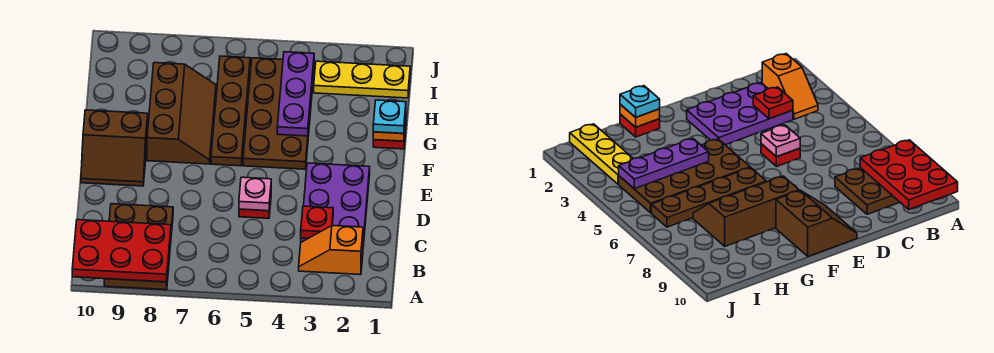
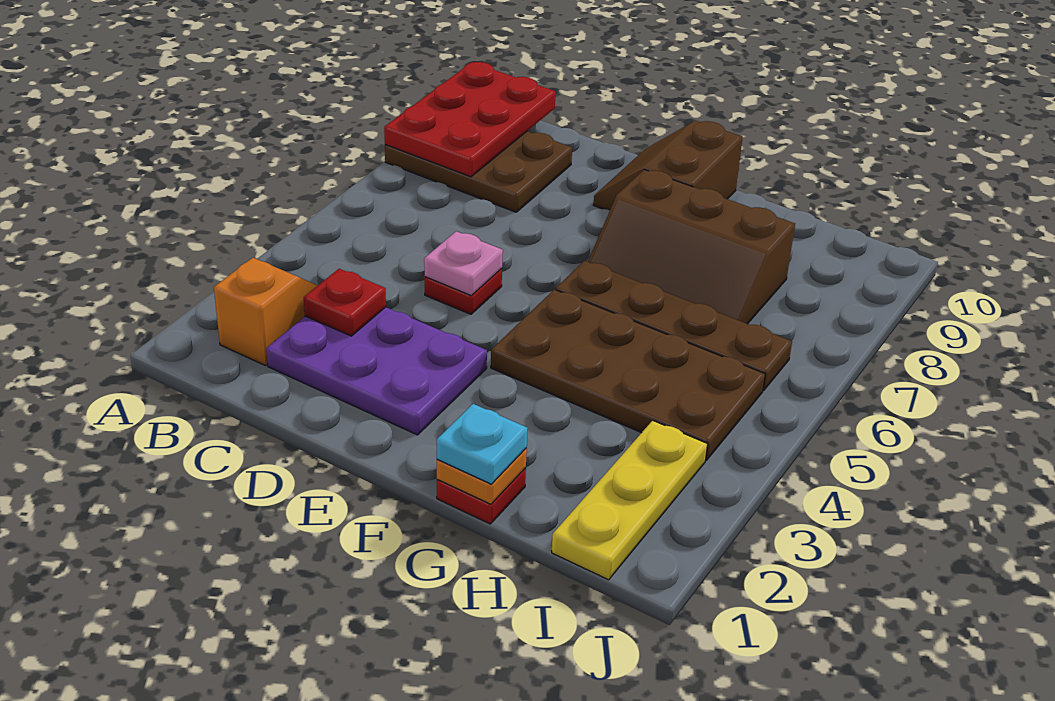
purple plate G4:I4 level 2 -> none

